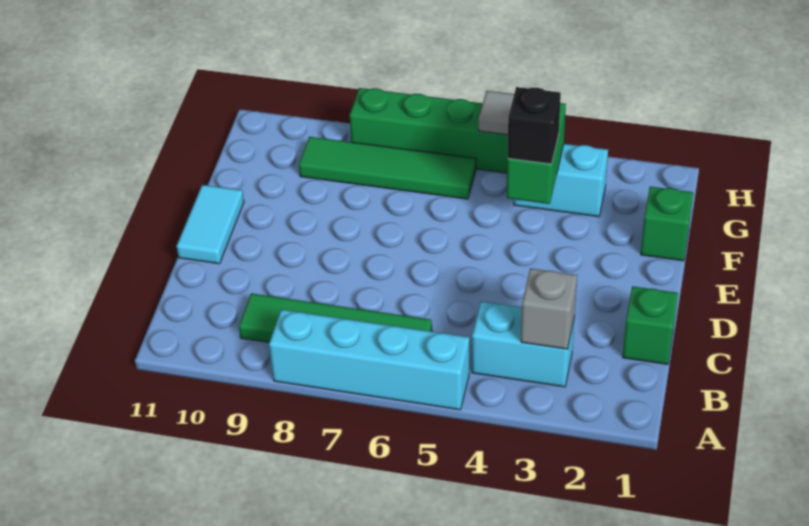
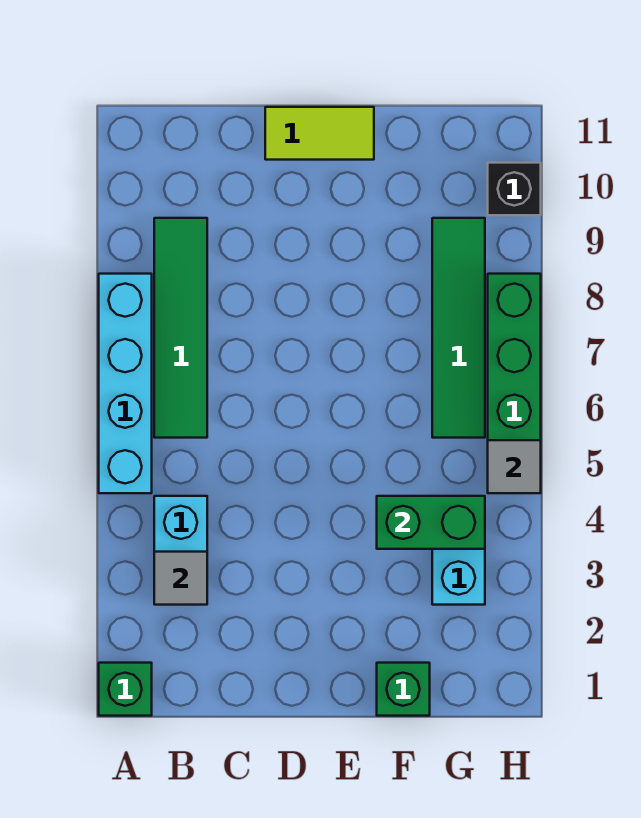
grey brick B3 level 2 -> grey tile B3 level 2
green brick C1 level 1 -> green brick A1 level 1
cyan tile D11:E11 level 1 -> lime tile D11:E11 level 1
black brick F4 level 3 -> black brick H10 level 1

